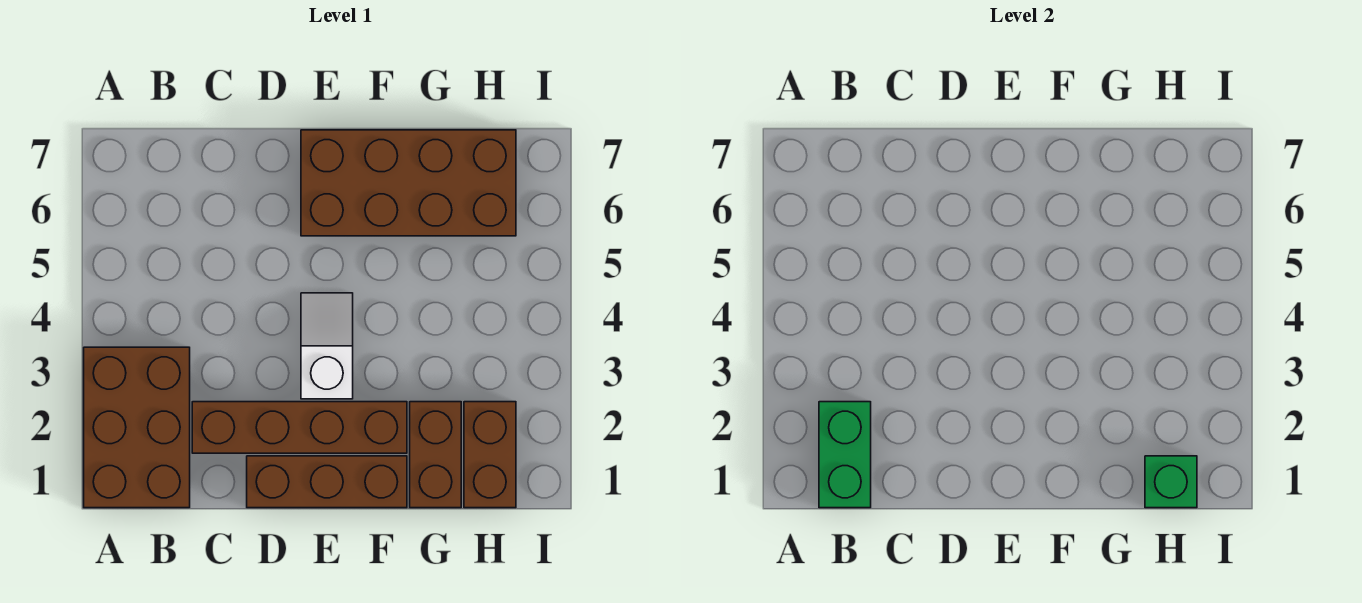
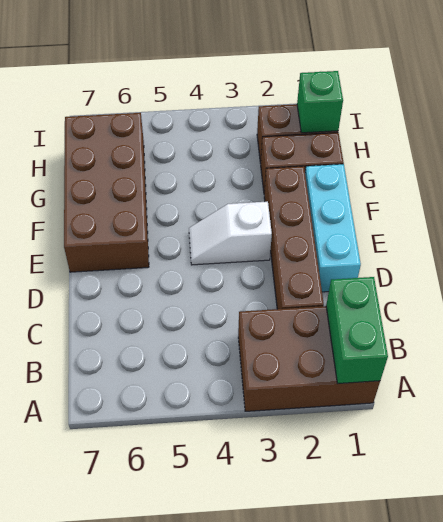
green brick B1:B2 level 2 -> green brick A1:B1 level 2
brown brick D1:F1 level 1 -> cyan brick D1:F1 level 1

